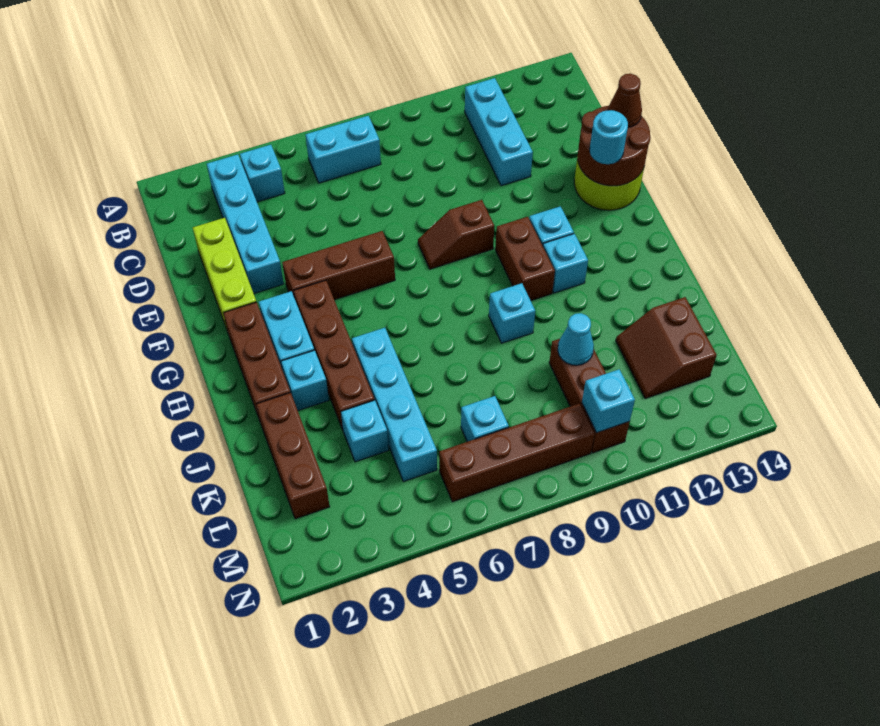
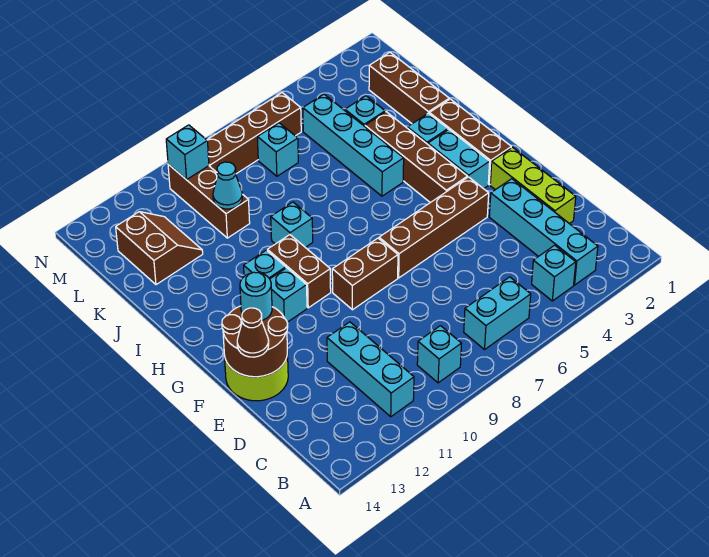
none -> cyan brick B9 level 1
brown brick F4:F6 level 1 -> brown brick F4:F7 level 1
brown slope F8:F9 level 1 top 9 -> brown brick F8:F9 level 1

